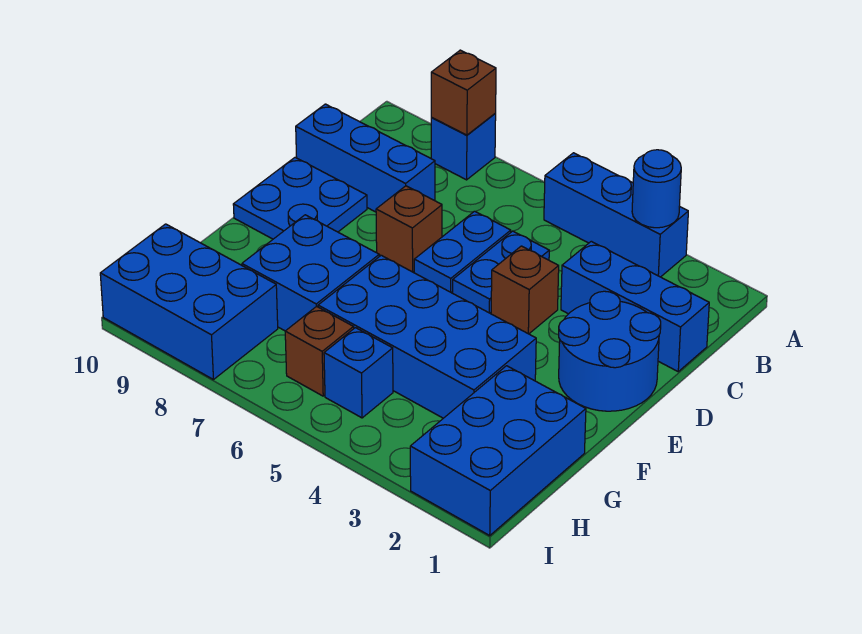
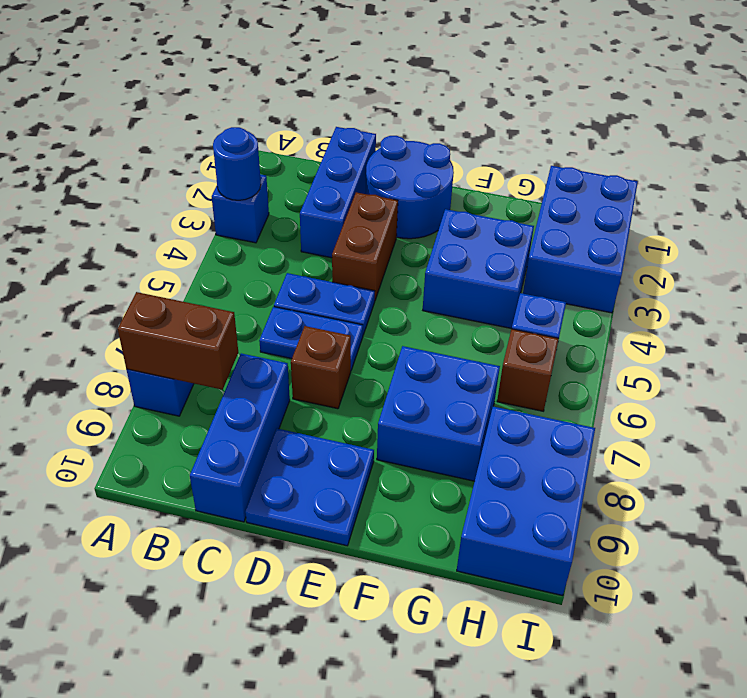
blue brick A3:A5 level 1 -> blue brick A3 level 1
brown brick A8 level 2 -> brown brick A8:B8 level 2
brown brick D4 level 1 -> brown brick D3:D4 level 1
blue brick F3:G6 level 1 -> blue brick F3:G4 level 1
blue brick G1:I2 level 1 -> blue brick H1:I3 level 1

